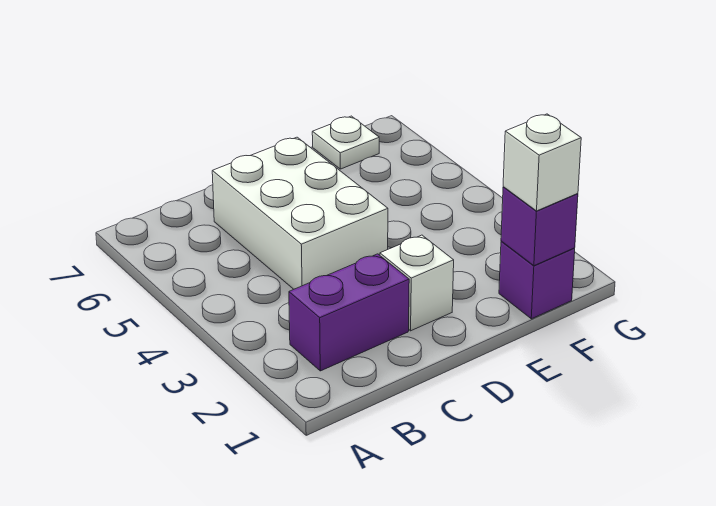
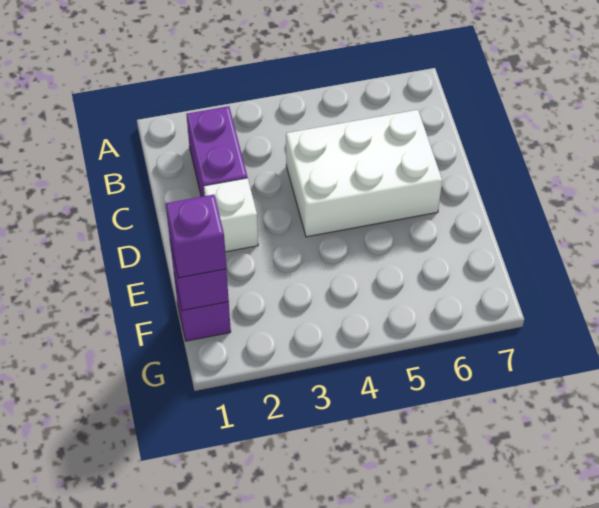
white brick F1 level 3 -> purple brick F1 level 3
white plate F7 level 1 -> none

